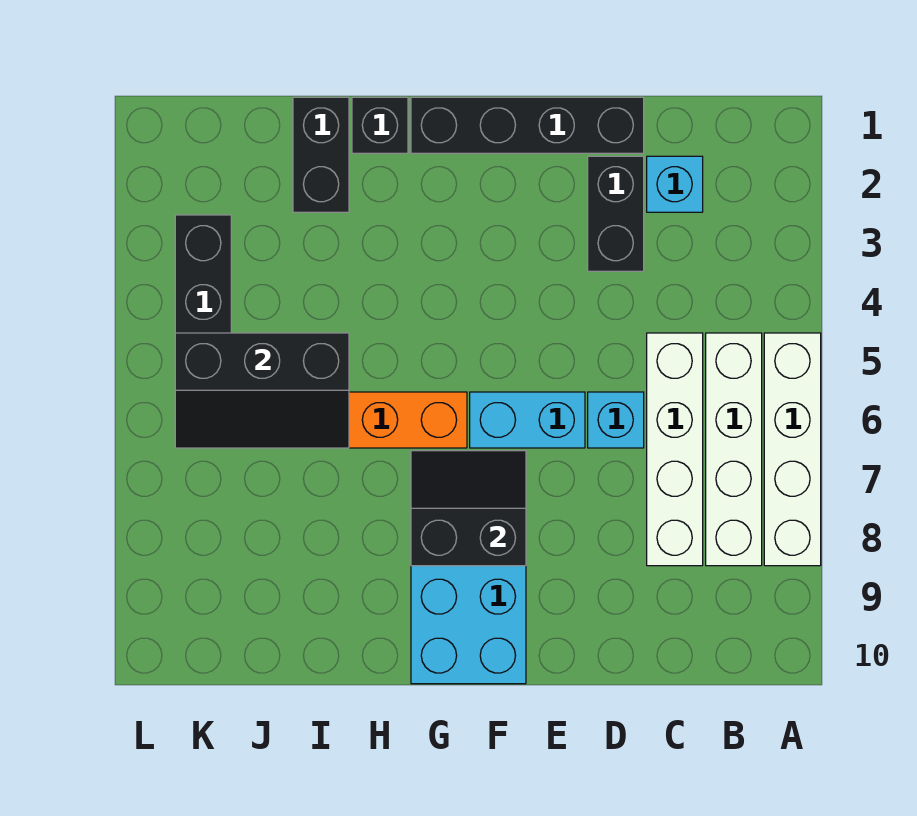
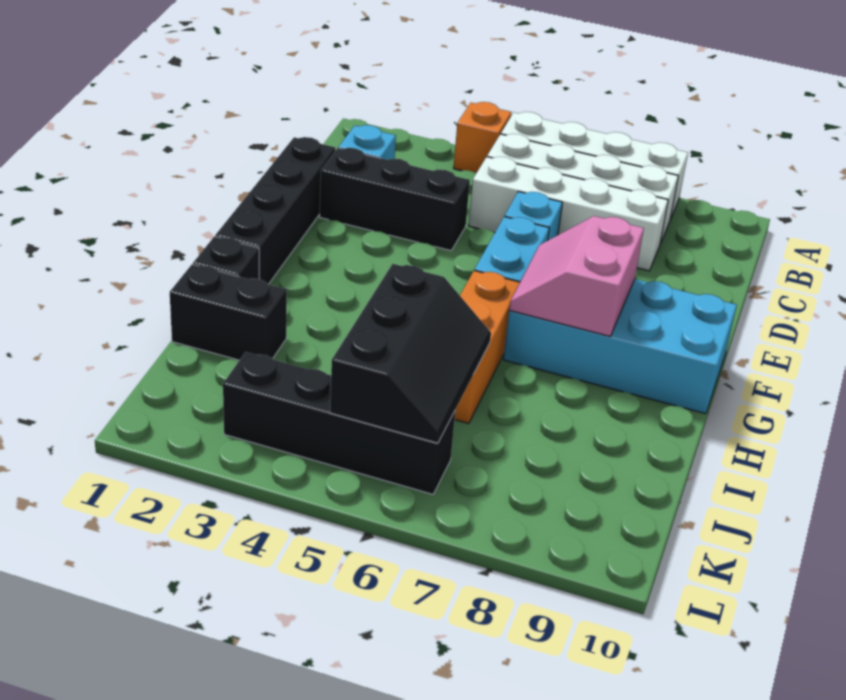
none -> orange brick A4 level 1
black brick D2:D3 level 1 -> black brick D2:D4 level 1
black slope F7:G8 level 2 top 8 -> pink slope F7:G8 level 2 top 8

